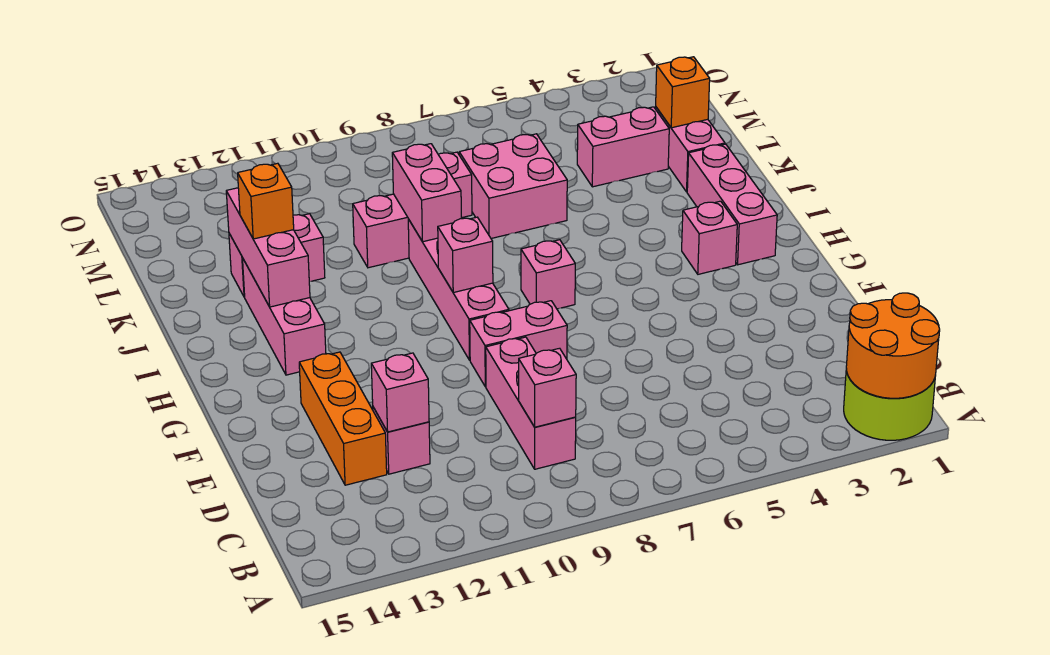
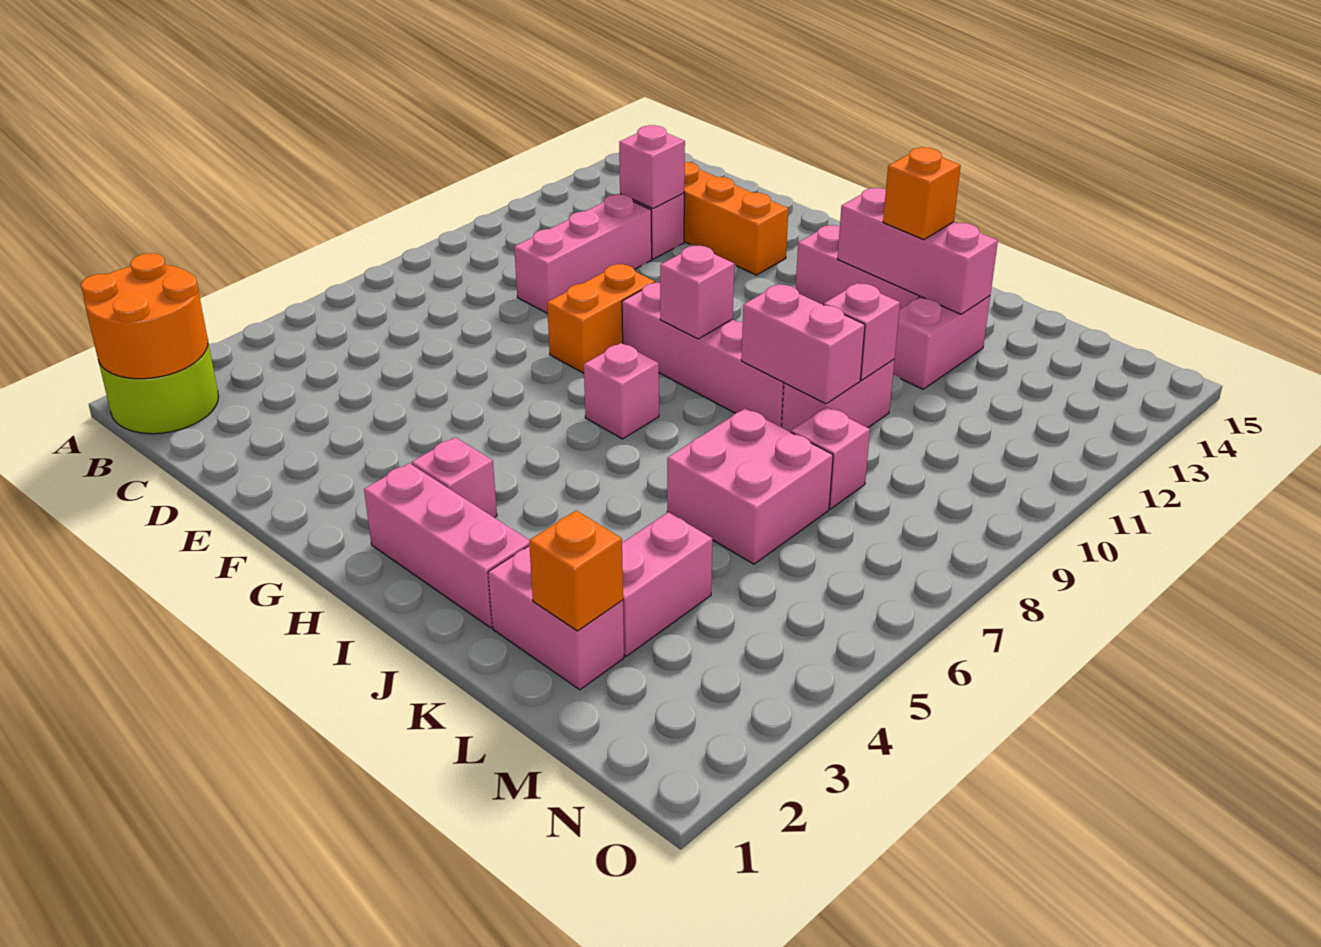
pink brick C9:E9 level 1 -> pink brick D9:D11 level 1
pink brick C9 level 2 -> pink brick K10 level 2
pink brick F8:F9 level 1 -> orange brick F8:F9 level 1

